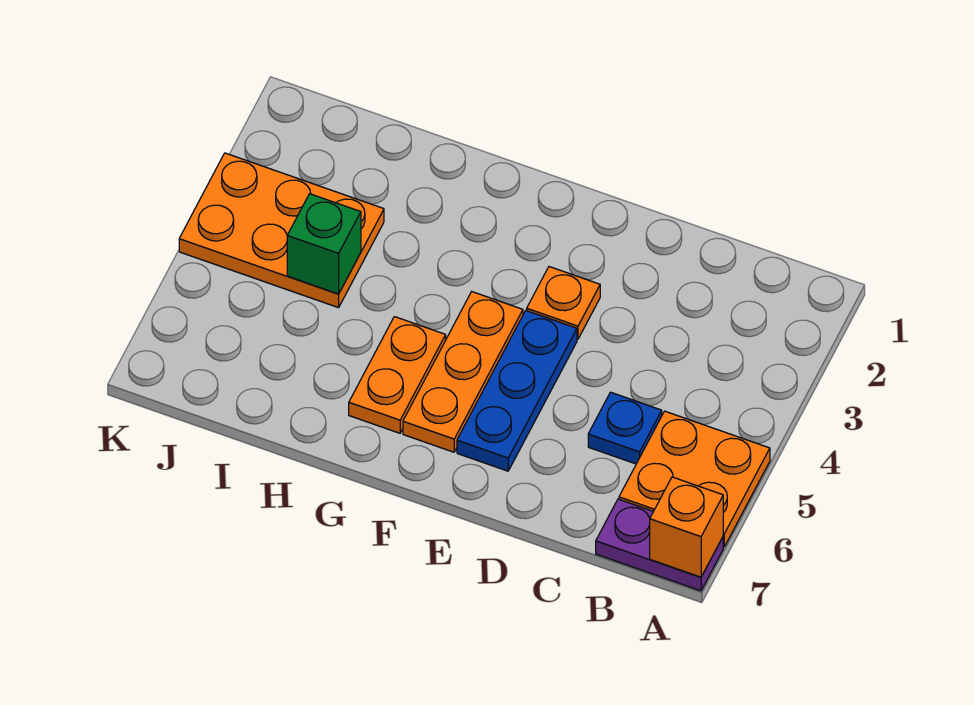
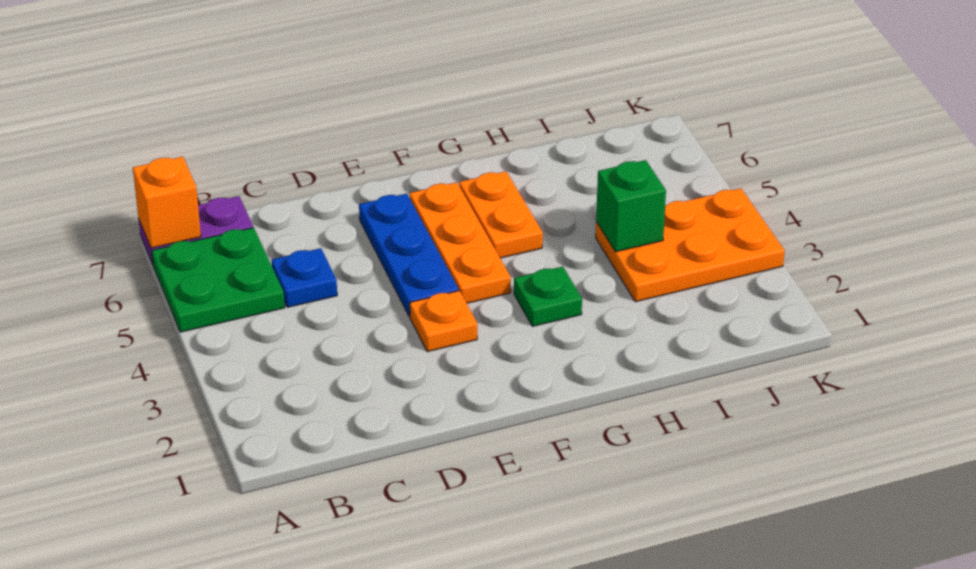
orange plate A5:B6 level 1 -> green plate A5:B6 level 1
none -> green plate G3 level 1

